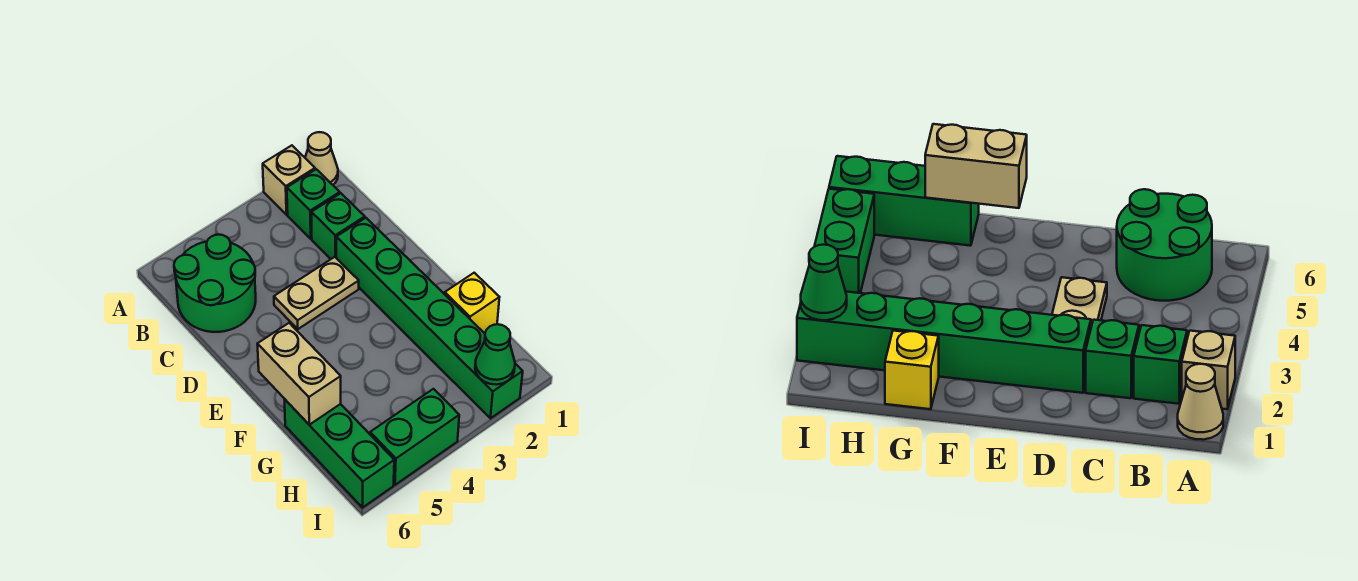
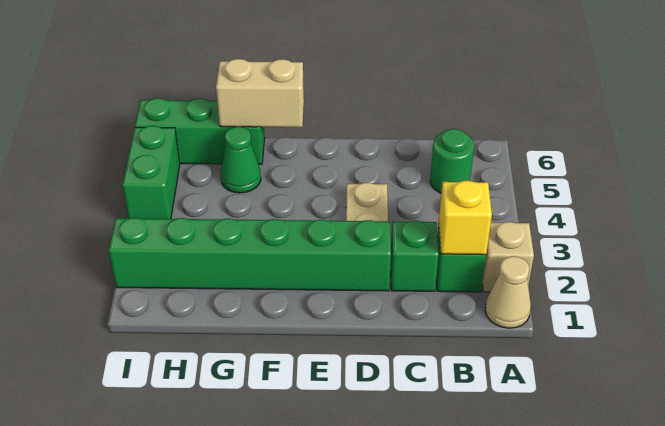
green round brick B5:C6 level 1 -> green round brick B5 level 1
yellow brick G1 level 1 -> yellow brick B2 level 2
green cone I2 level 2 -> green cone G5 level 1

